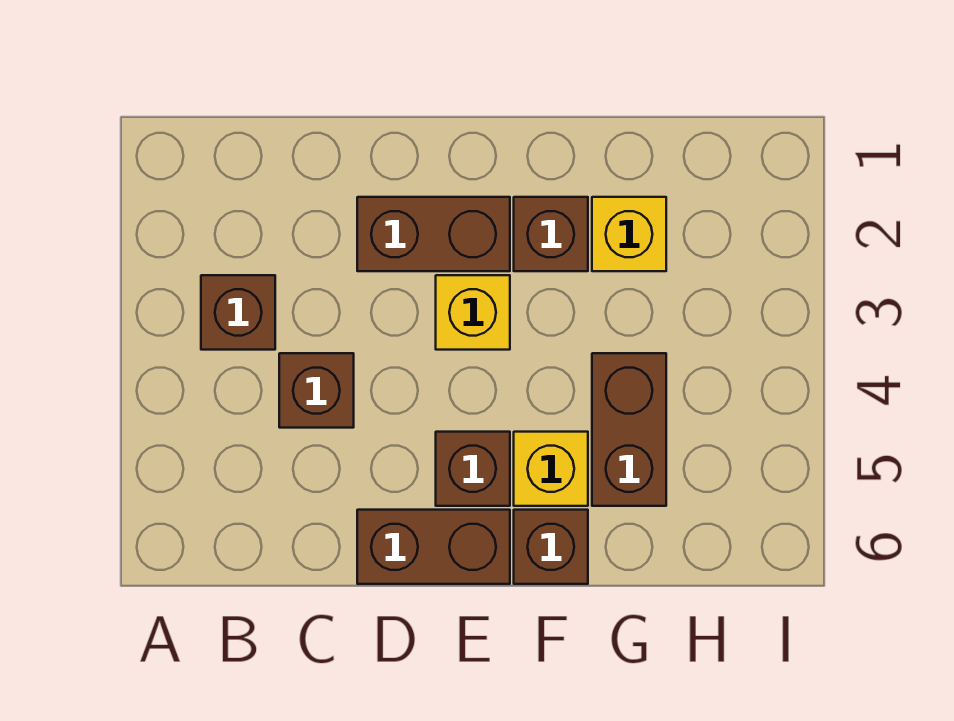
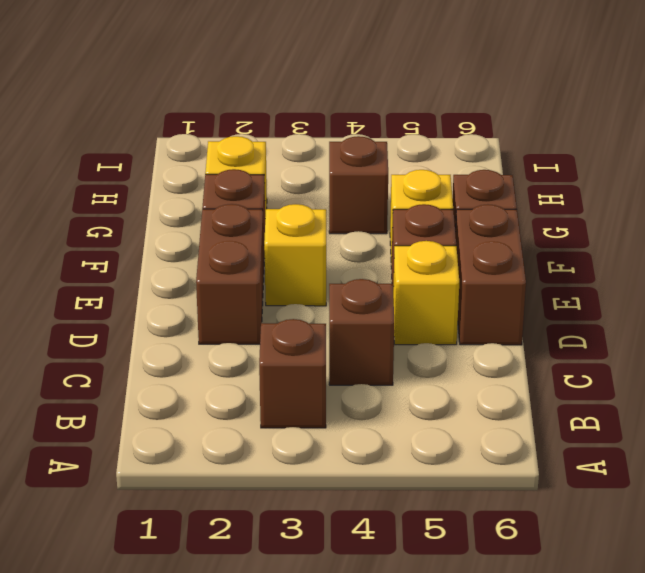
none -> yellow brick D5 level 1
brown brick G4:G5 level 1 -> brown brick G4 level 1

